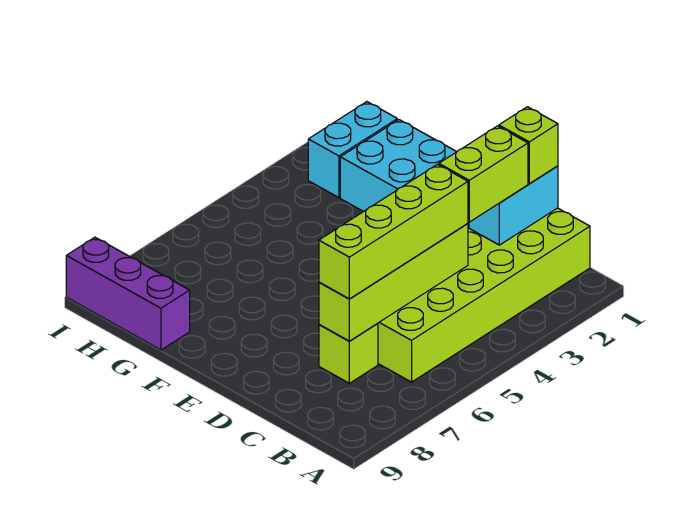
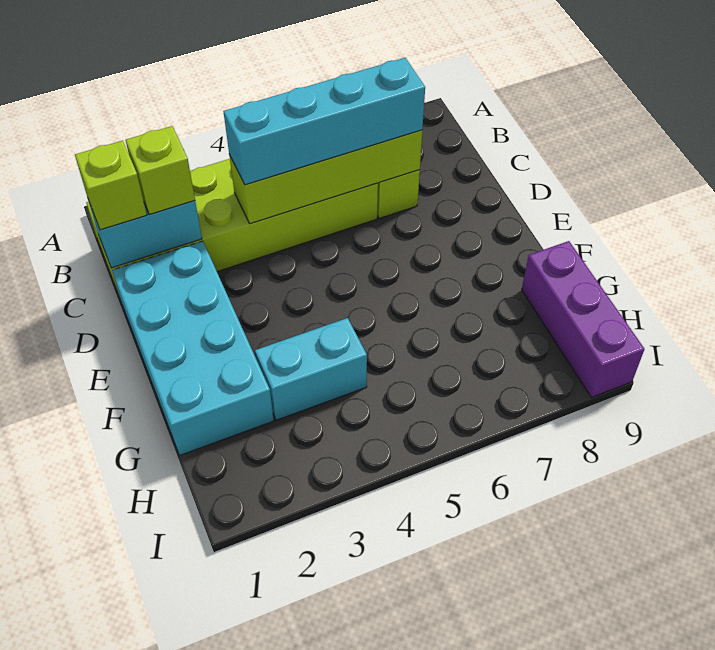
lime brick C2:C3 level 3 -> lime brick C2 level 3
lime brick C4:C7 level 3 -> cyan brick C4:C7 level 3
cyan brick H1:H2 level 1 -> cyan brick G3:G4 level 1

